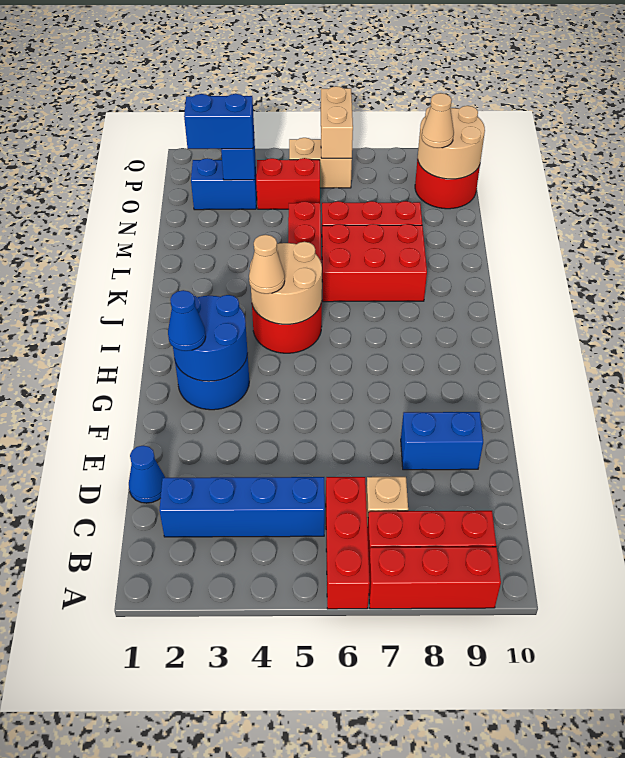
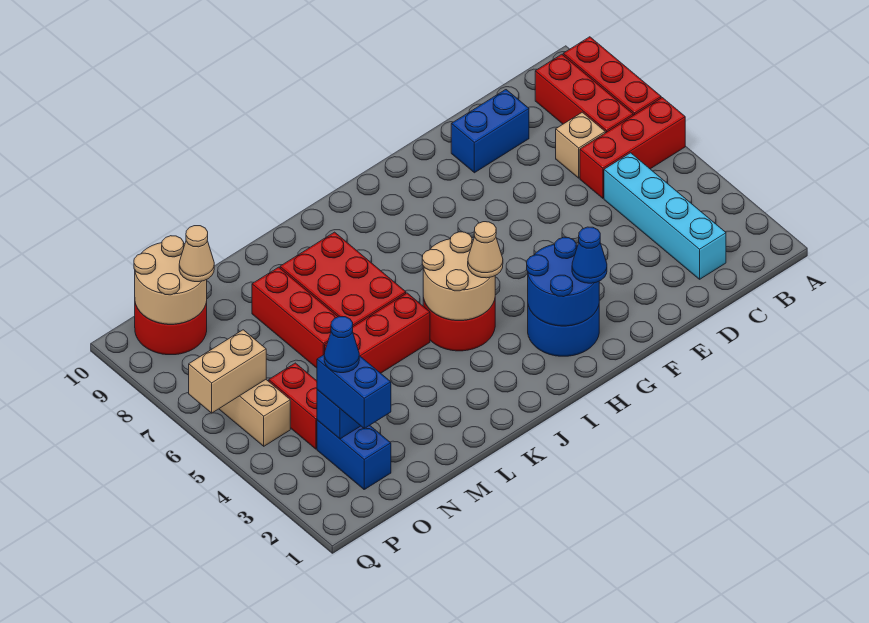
blue brick C2:C5 level 1 -> cyan brick C2:C5 level 1
blue cone D1 level 1 -> blue cone O3 level 4
blue brick E8:E9 level 1 -> blue brick D9:E9 level 1

